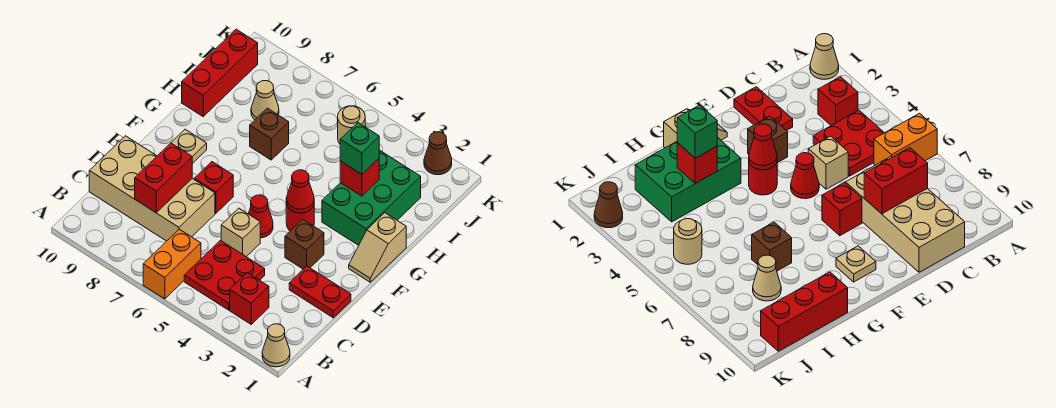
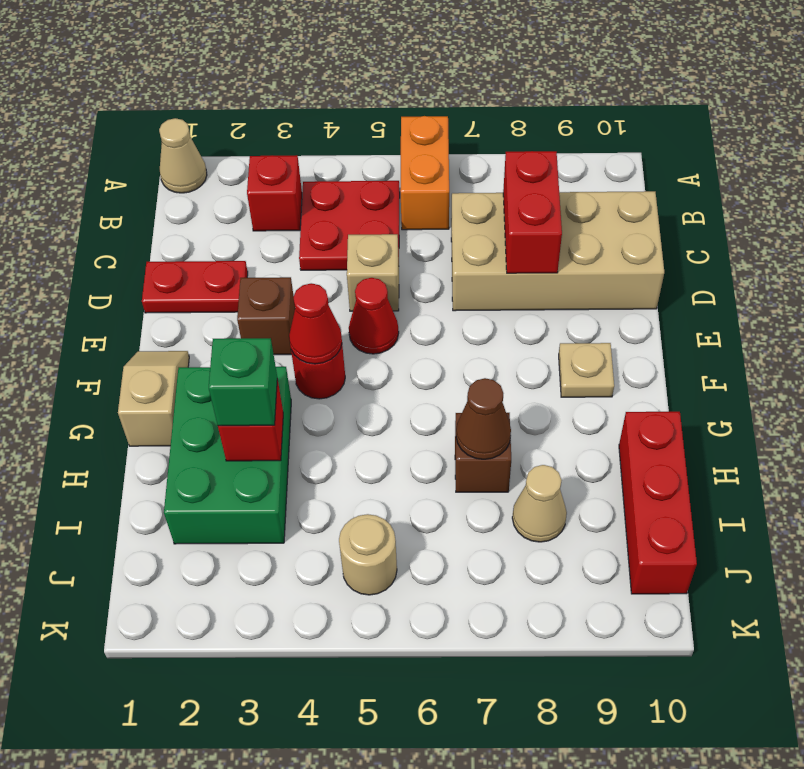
red brick E7 level 1 -> none
brown cone K2 level 1 -> brown cone H7 level 2

